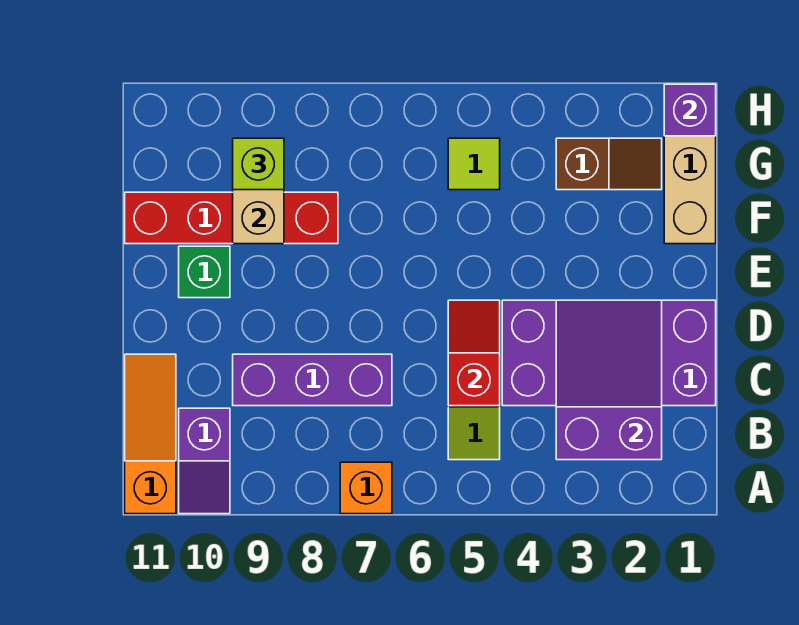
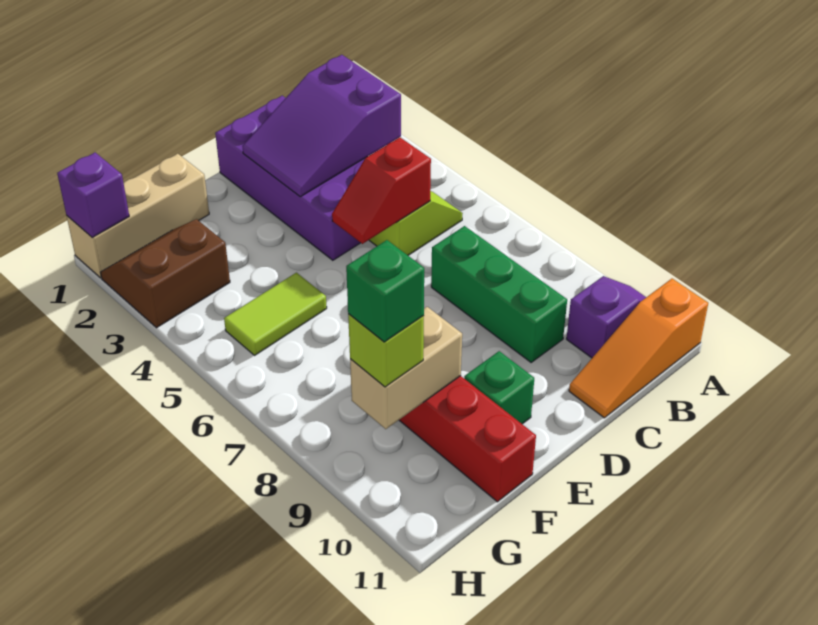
orange brick A7 level 1 -> none
purple brick C7:C9 level 1 -> green brick C7:C9 level 1
brown slope G2:G3 level 1 top 3 -> brown slope G2:H3 level 1 top 3
lime tile G5 level 1 -> lime tile F5:G5 level 1
none -> green brick G9 level 4

